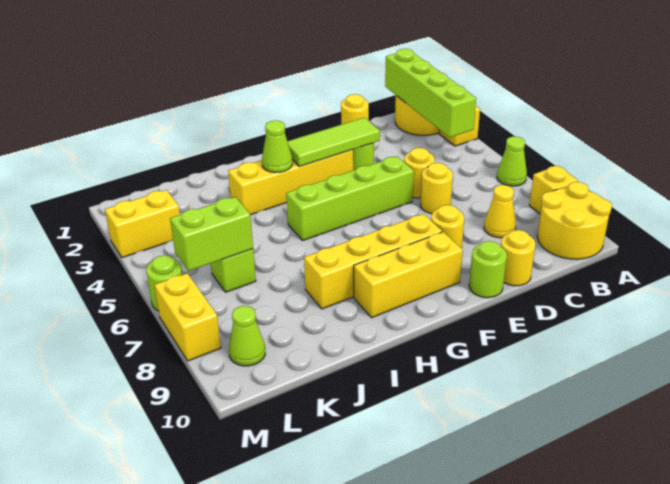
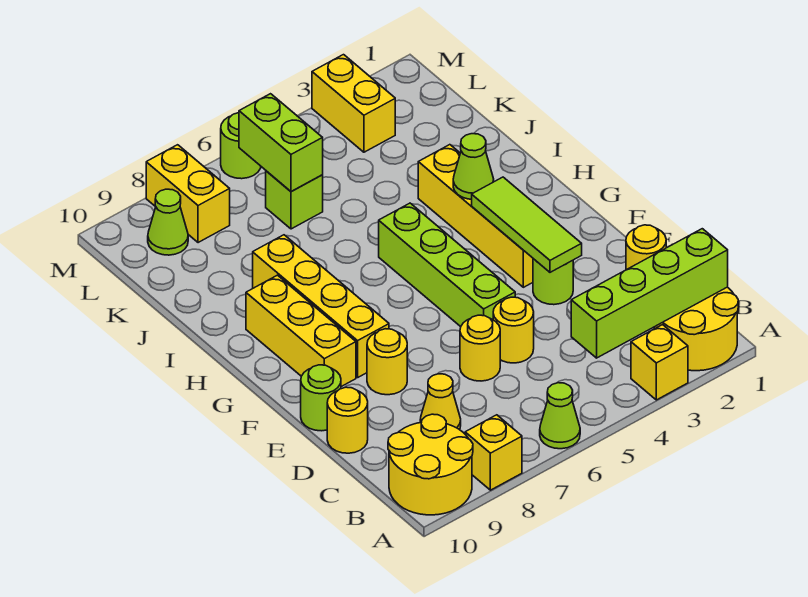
yellow brick M7:M8 level 1 -> yellow brick L8:M8 level 1

